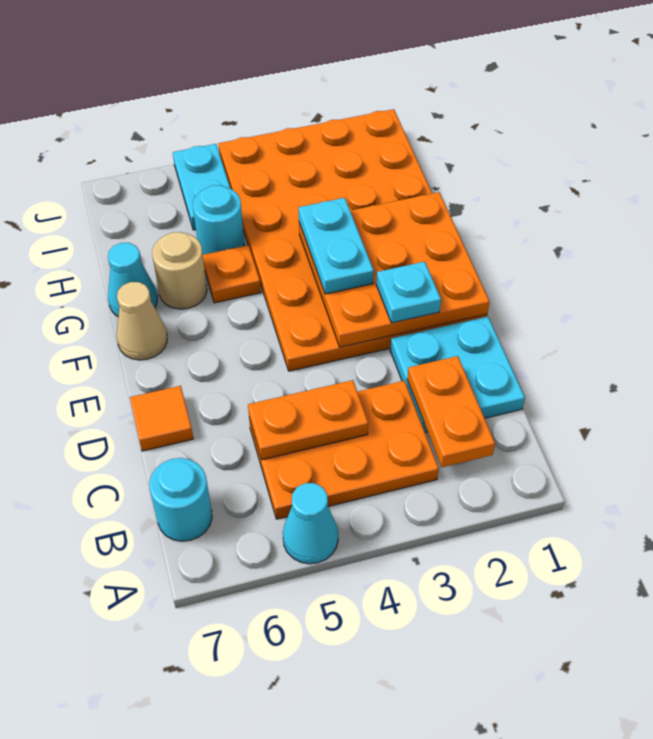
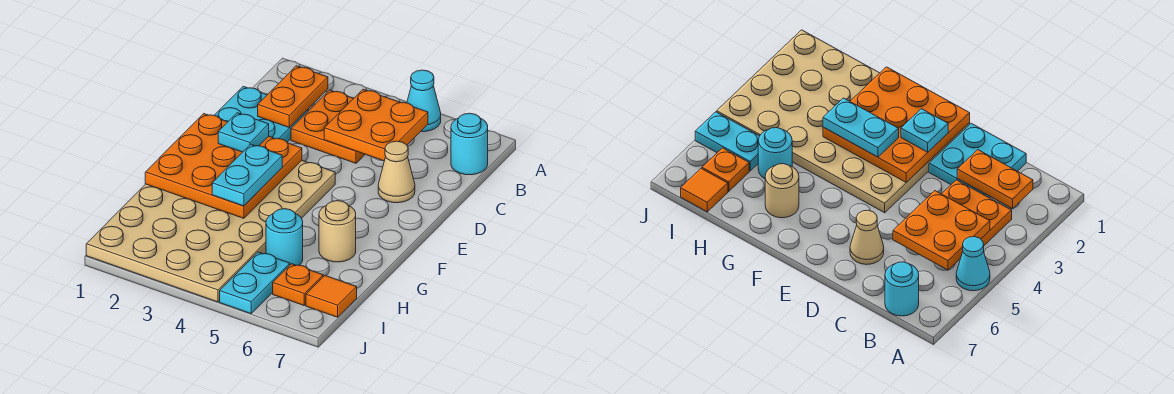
orange plate B3:C5 level 1 -> orange plate B3:C4 level 1
orange plate C4:C5 level 2 -> orange plate B4:C5 level 2
orange tile D7 level 1 -> orange tile I7 level 1
orange plate E1:J4 level 1 -> tan plate E1:J4 level 1
tan cone F7 level 1 -> tan cone D6 level 1
orange plate G5 level 1 -> orange plate I6 level 1
cyan cone G7 level 1 -> none

